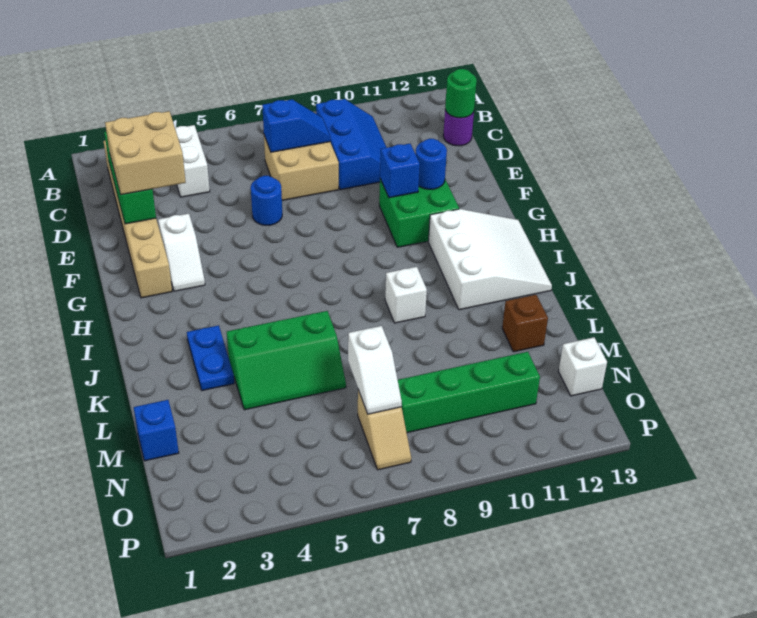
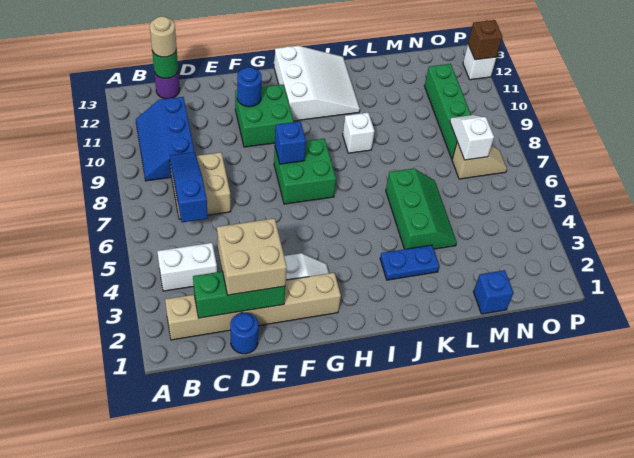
blue slope B9:D10 level 1 top 9 -> blue slope B9:C11 level 1 top C
blue slope C7:C8 level 2 top 7 -> blue slope C6:C8 level 2 top 6
none -> tan round brick C13 level 3
blue round brick E6 level 1 -> blue round brick D1 level 1
blue brick F10 level 2 -> blue brick G8 level 2
none -> green brick G7:H8 level 1
white slope H11:J13 level 1 top 11 -> white slope H11:J13 level 1 top H
brown brick L12 level 1 -> brown brick P12 level 2
white slope M7:N7 level 2 top M -> white slope N7:N8 level 2 top 7
white brick N13 level 1 -> white brick P12 level 1

